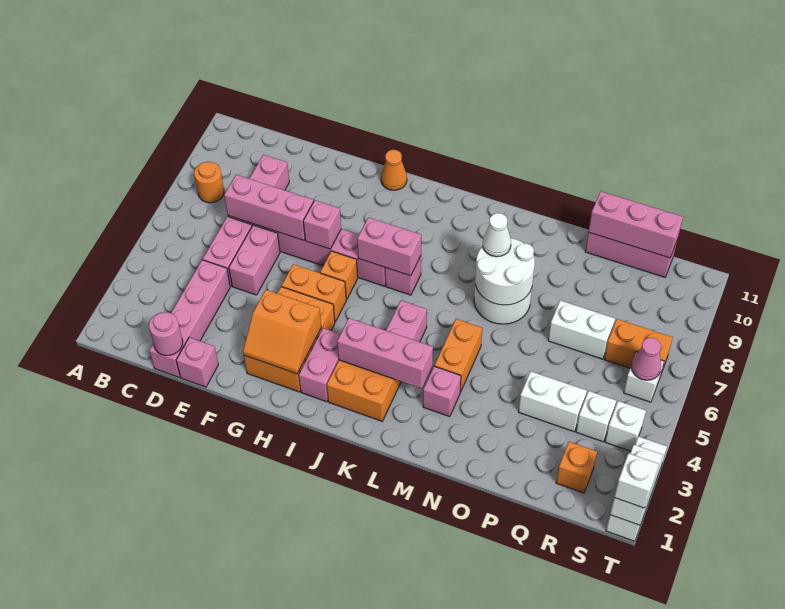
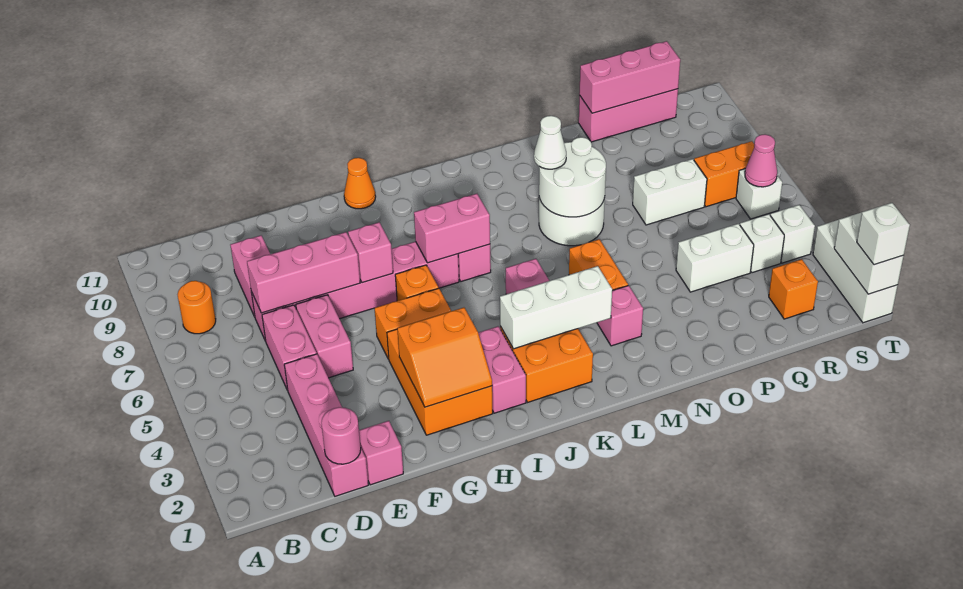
pink brick J3:L3 level 2 -> white brick J3:L3 level 2

